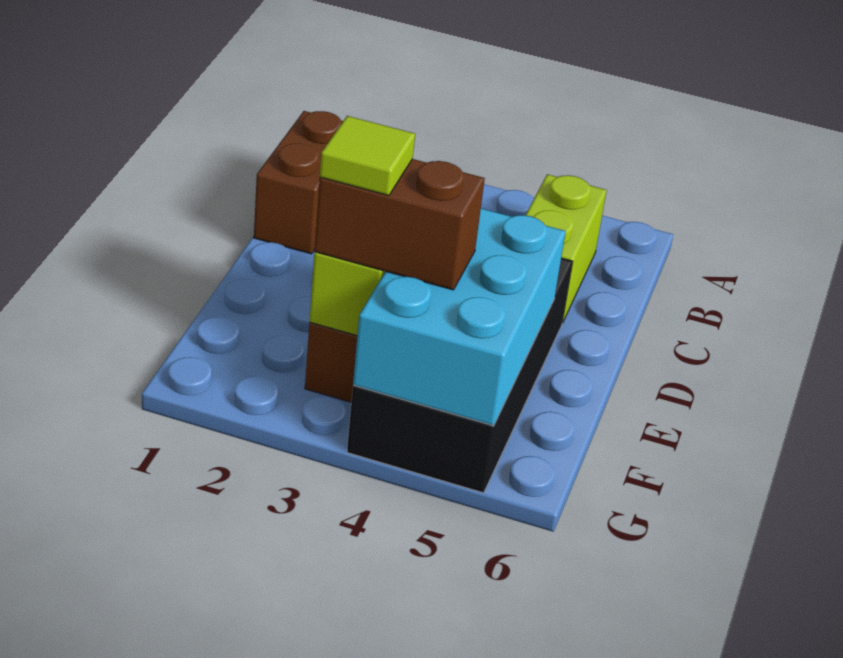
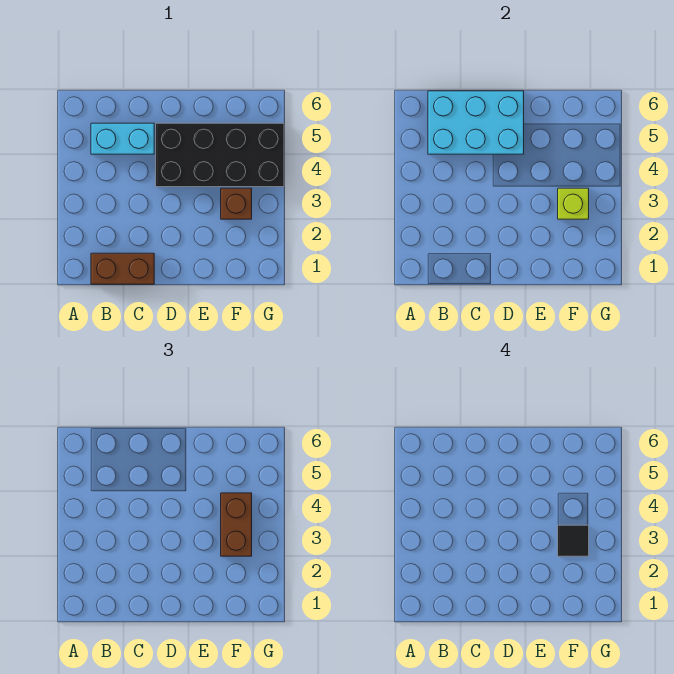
lime brick B5:C5 level 1 -> cyan brick B5:C5 level 1
cyan brick E4:G5 level 2 -> cyan brick B5:D6 level 2
lime tile F3 level 4 -> black tile F3 level 4

